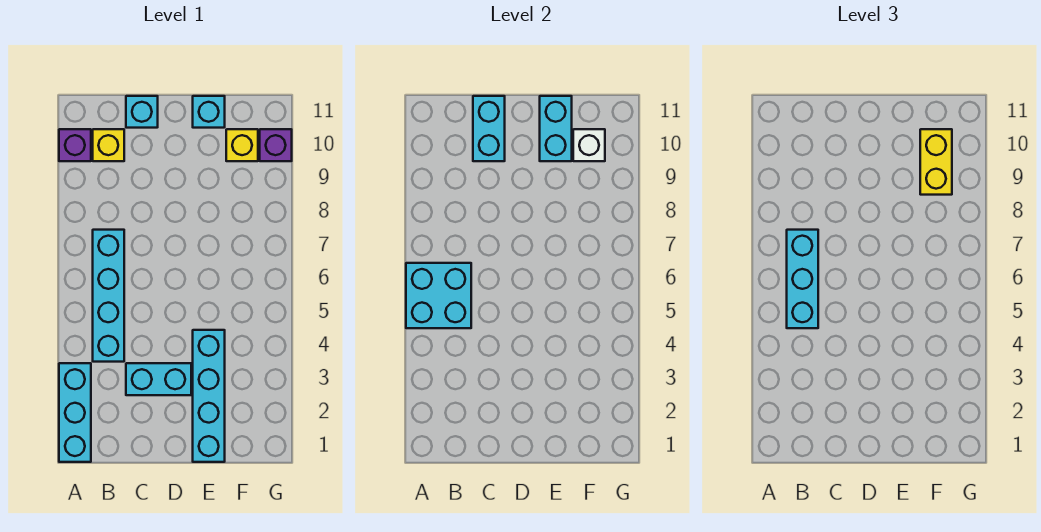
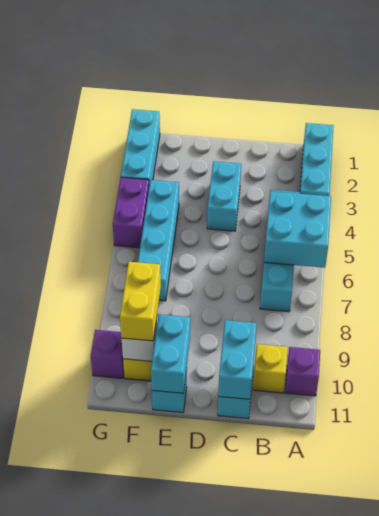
cyan brick B5:B7 level 3 -> cyan brick G1:G3 level 1
cyan brick C3:D3 level 1 -> cyan brick D3:D4 level 1
cyan brick E1:E4 level 1 -> cyan brick F4:F7 level 1
none -> purple brick G4:G5 level 1

